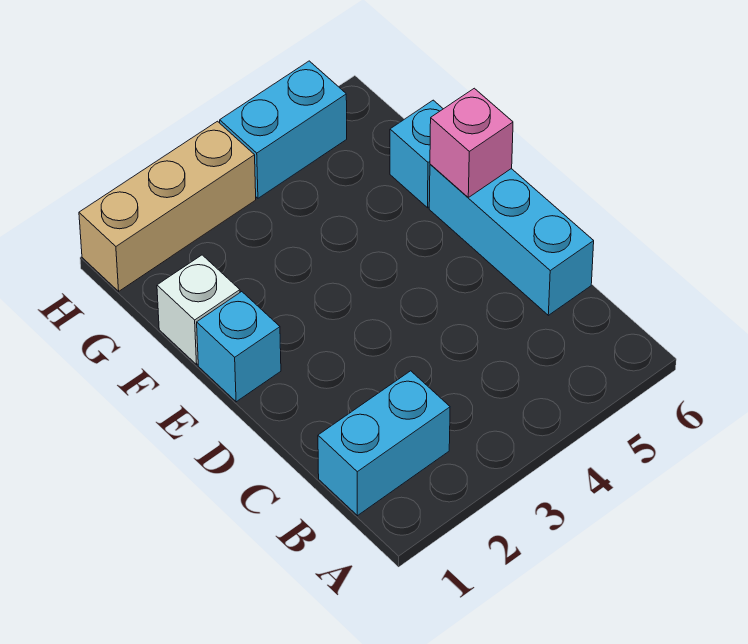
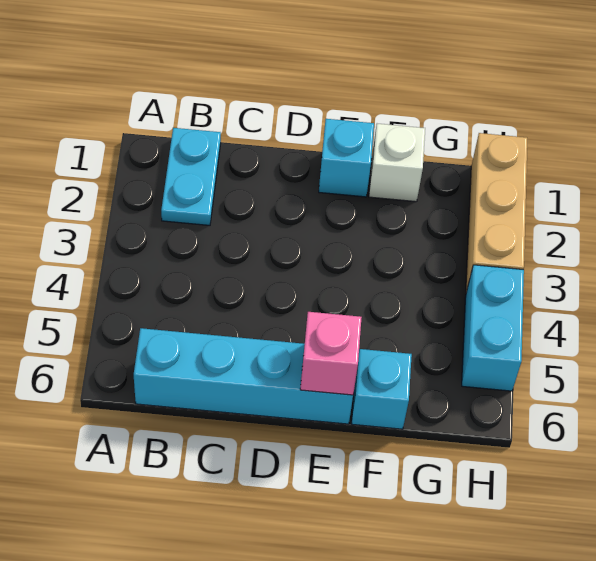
cyan brick B1:B2 level 1 -> cyan plate B1:B2 level 1
cyan brick C6:E6 level 1 -> cyan brick B6:E6 level 1

